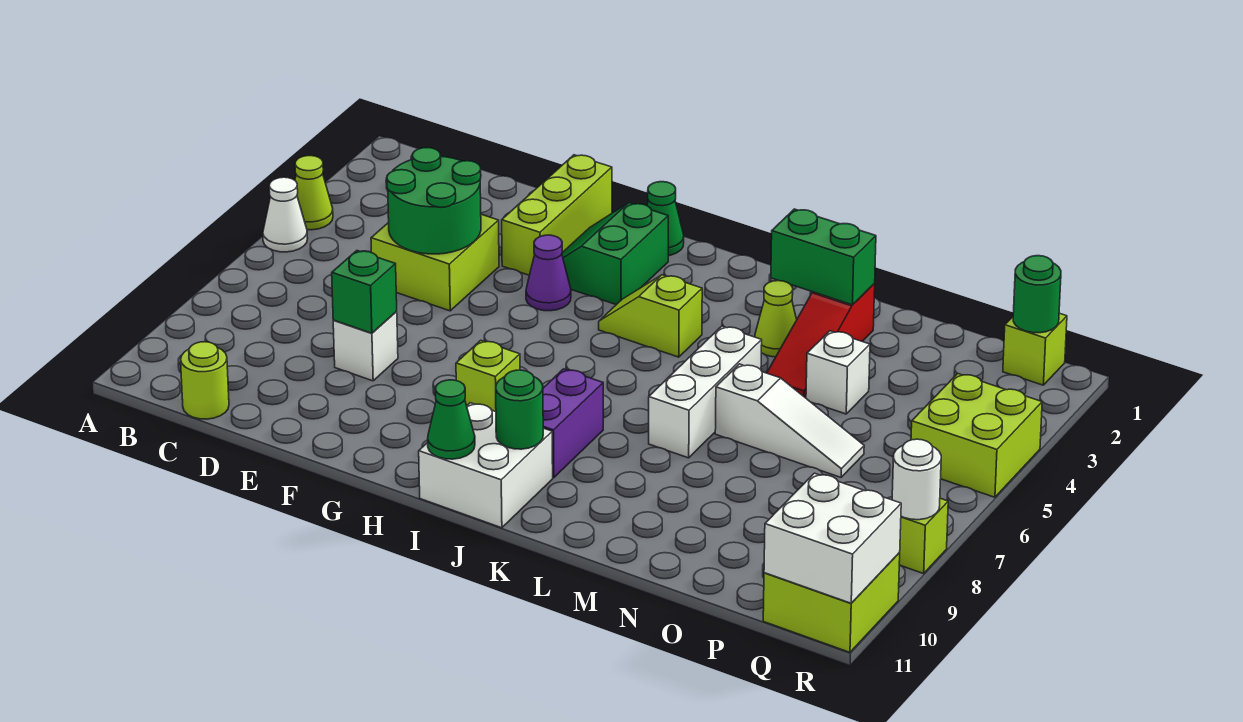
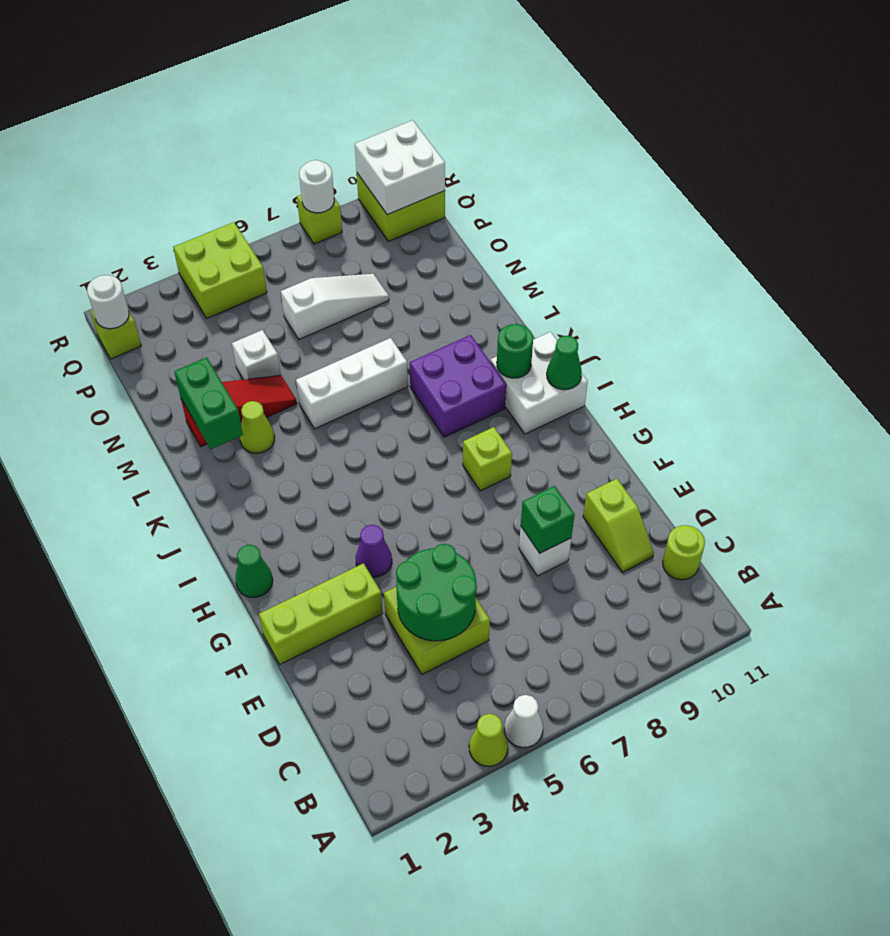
green slope G2:H3 level 1 top H -> none
lime slope I4:J4 level 1 top J -> lime slope D10:E10 level 1 top E
purple brick J8:J9 level 1 -> purple brick J8:K9 level 1
white slope M6:O6 level 1 top M -> white slope O6:O8 level 1 top 6
green round brick Q1 level 2 -> white round brick Q1 level 2

